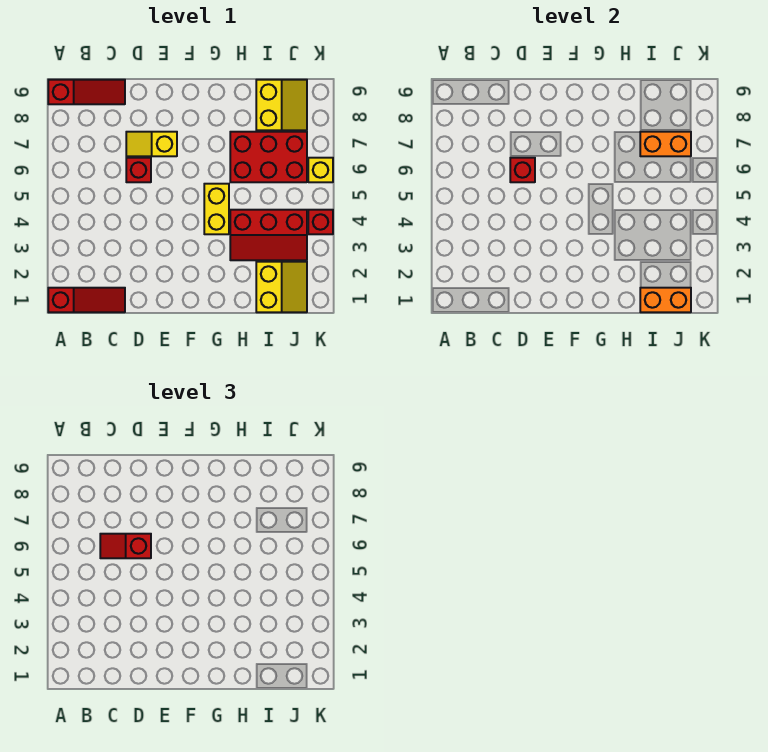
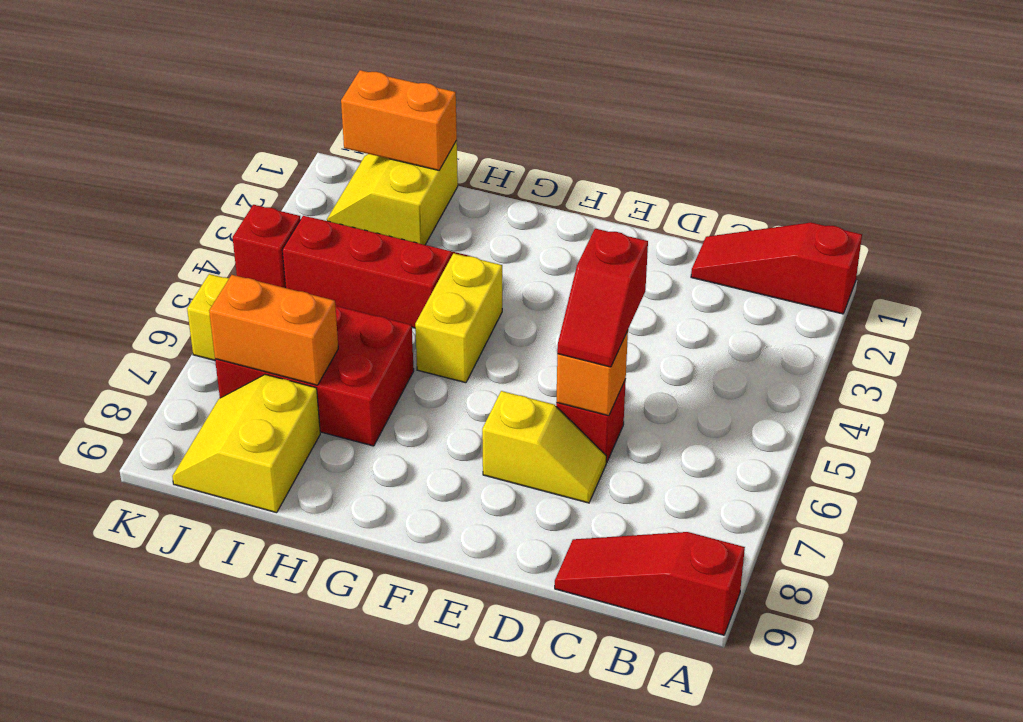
red slope C6:D6 level 3 top D -> red slope D5:D6 level 3 top 5
red brick D6 level 2 -> orange brick D6 level 2

